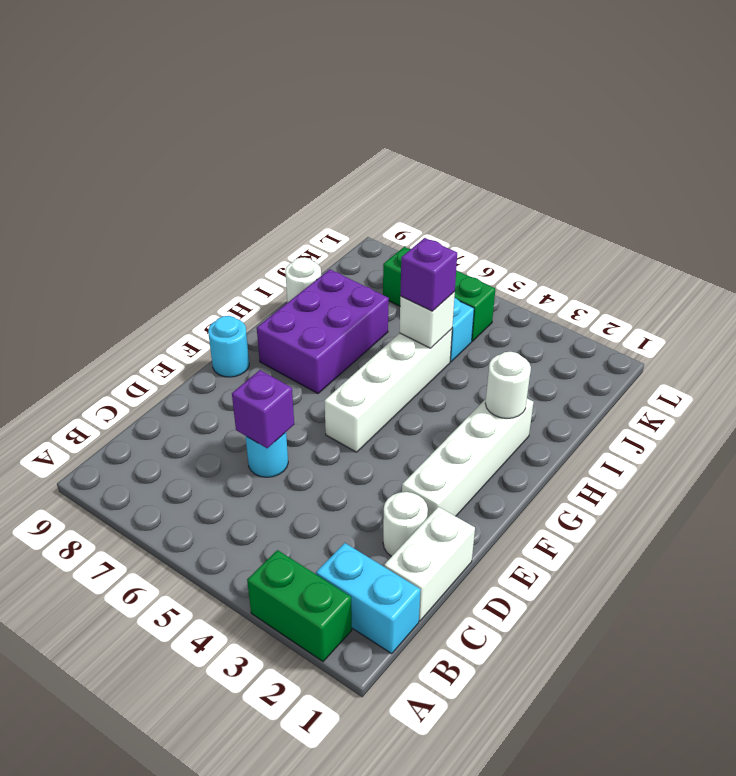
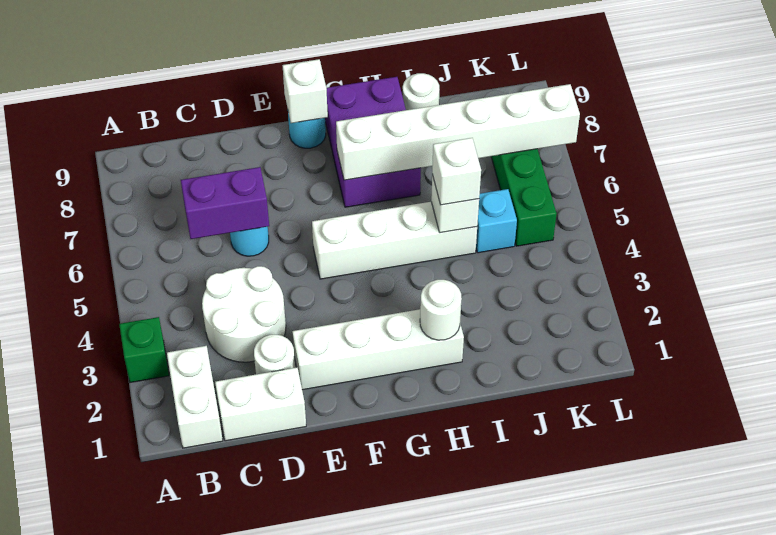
green brick A2:A3 level 1 -> green brick A3 level 1
cyan brick B1:B2 level 1 -> white brick B1:B2 level 1
none -> white round brick C3:D4 level 1
purple brick D6 level 2 -> purple brick C6:D6 level 2
none -> white brick F9 level 2
purple brick G7:I8 level 1 -> purple brick G7:H9 level 1
none -> white brick G7:L7 level 2
purple brick I5 level 3 -> white brick I5 level 3

